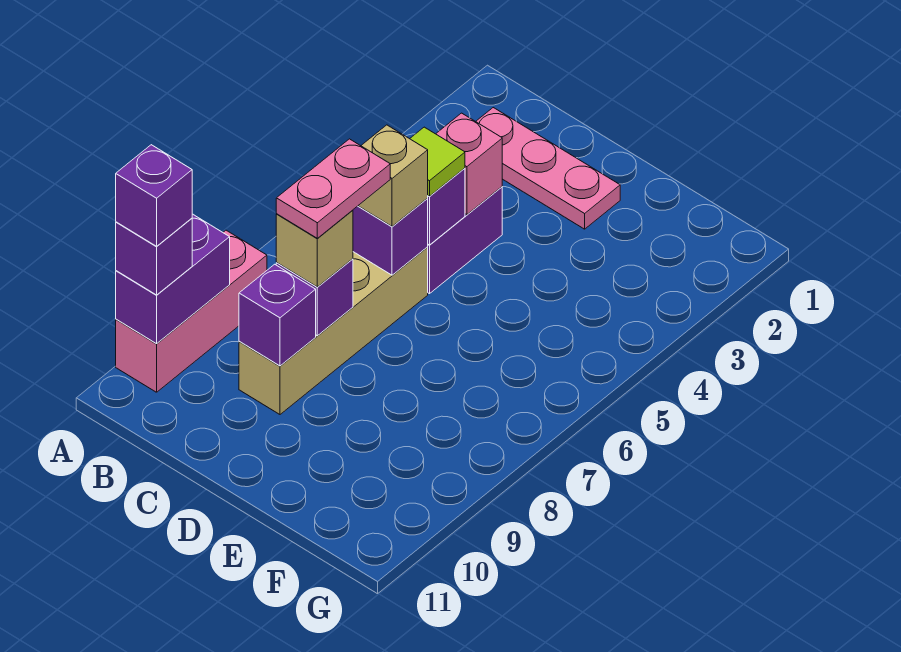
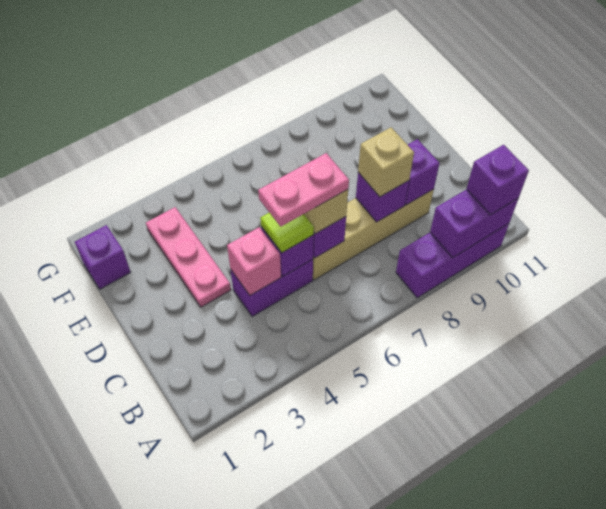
pink brick A8:A10 level 1 -> purple brick A8:A10 level 1
purple brick A10 level 4 -> purple brick F1 level 1
pink plate B2:D2 level 1 -> pink plate D3:F3 level 1
pink plate C7:C8 level 4 -> pink plate C5:C6 level 4

